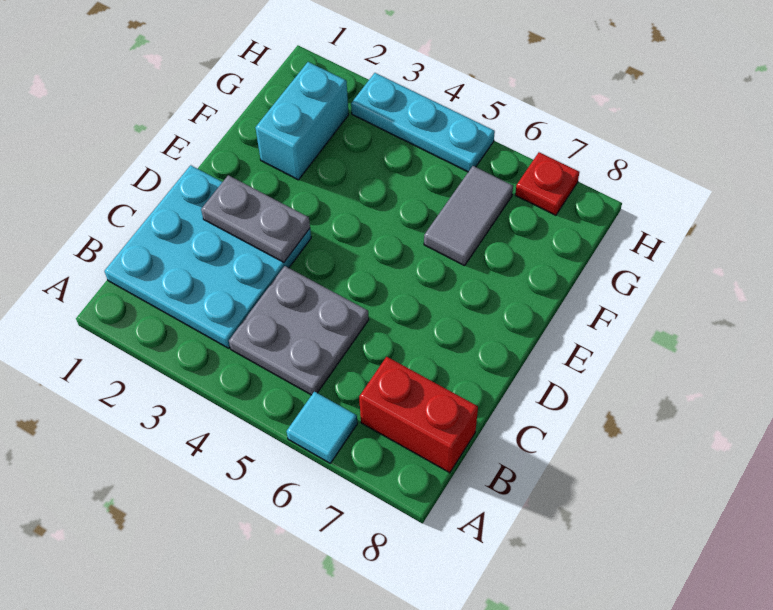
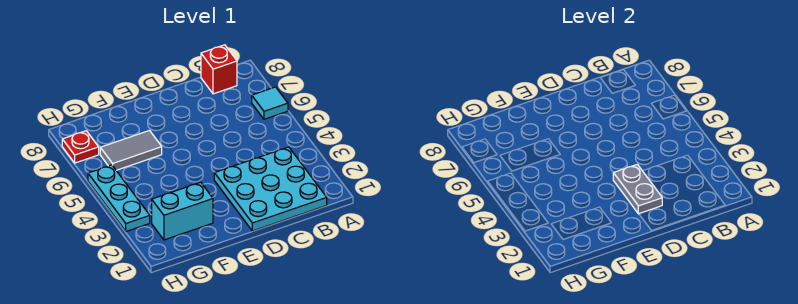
grey plate B4:C5 level 1 -> none
red brick B7:B8 level 1 -> red brick B8 level 1

